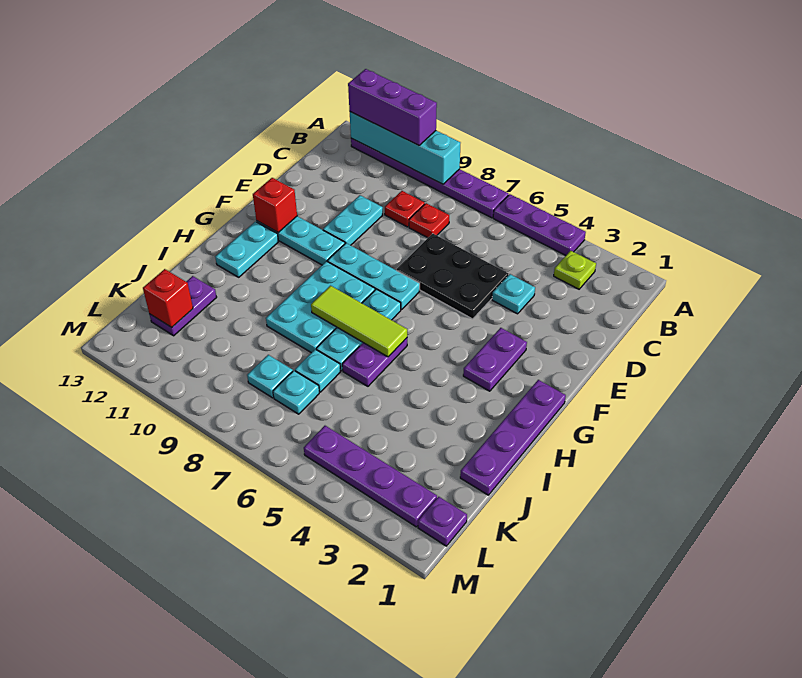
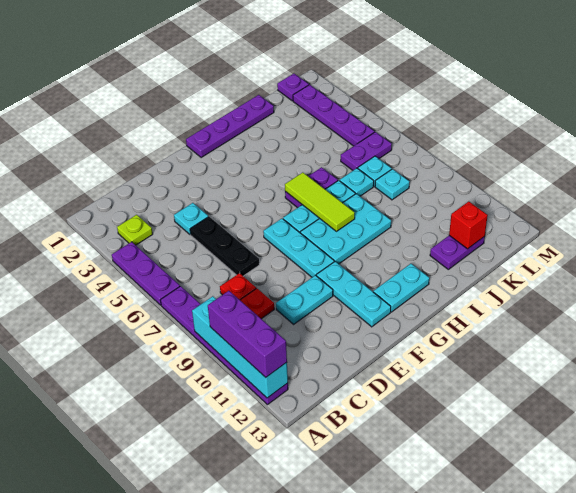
black plate D5:E7 level 1 -> black plate D5:D7 level 1
purple plate F3:G3 level 1 -> purple plate K6:L6 level 1
red brick F12 level 2 -> none

